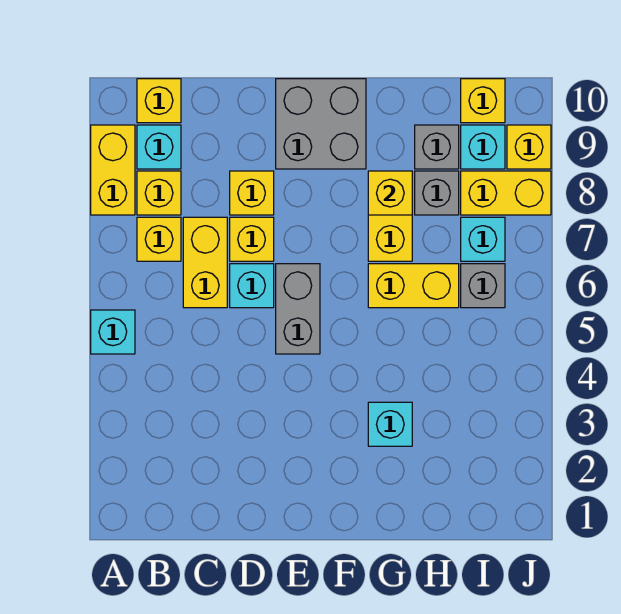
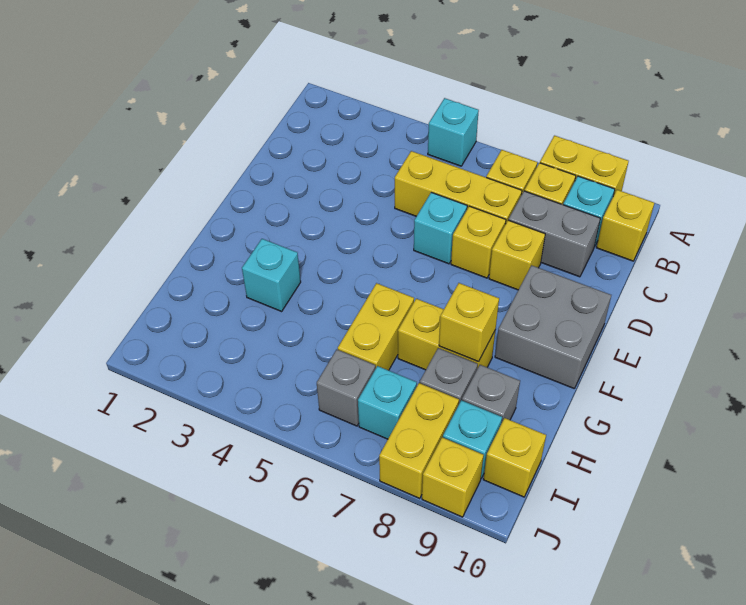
yellow brick C6:C7 level 1 -> yellow brick C5:C7 level 1
grey brick E5:E6 level 1 -> grey brick C8:C9 level 1

